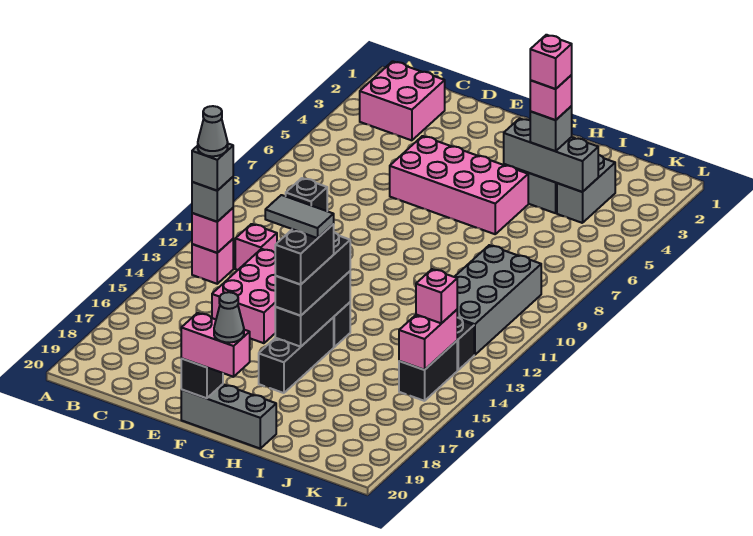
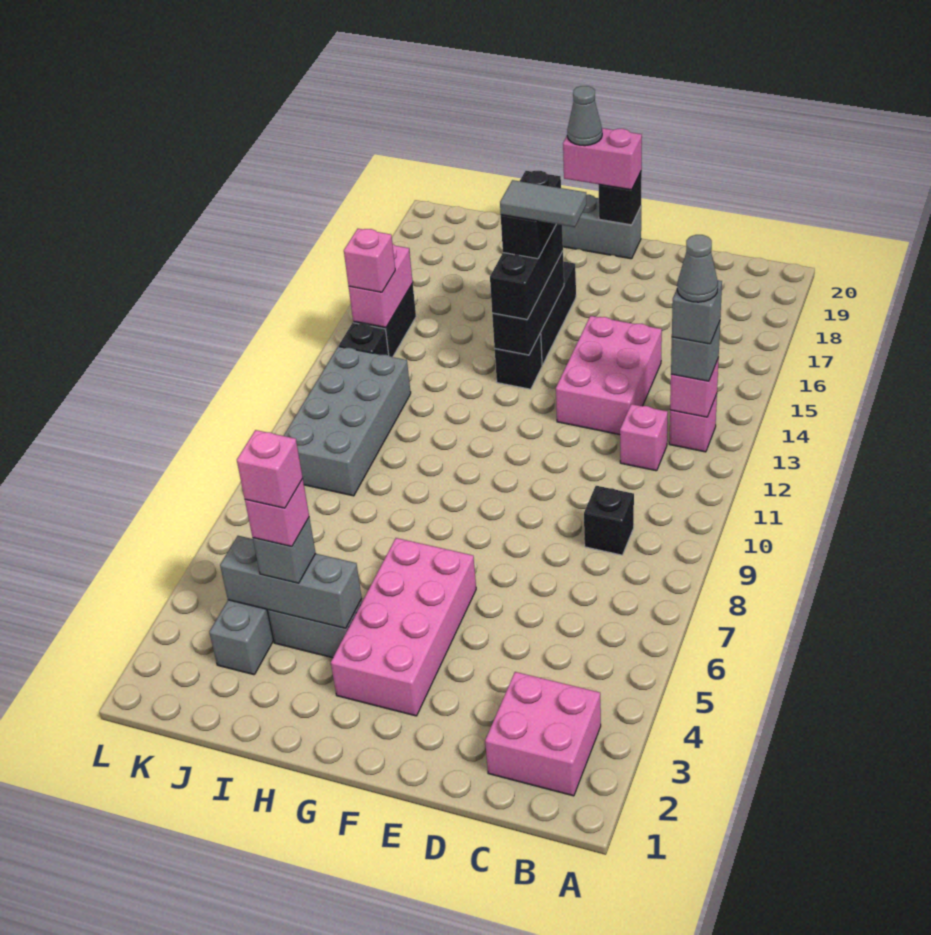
pink brick E5:H6 level 1 -> pink brick F3:G6 level 1

